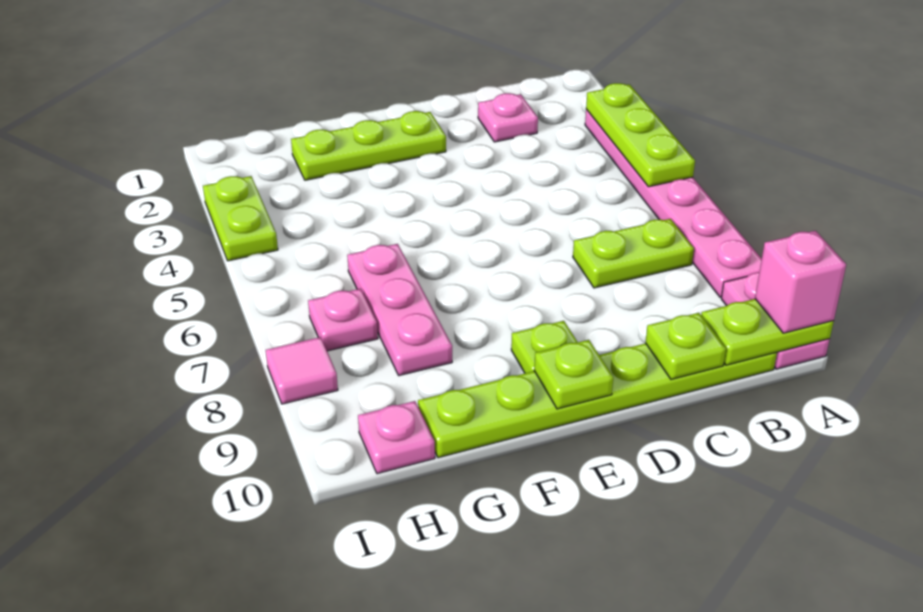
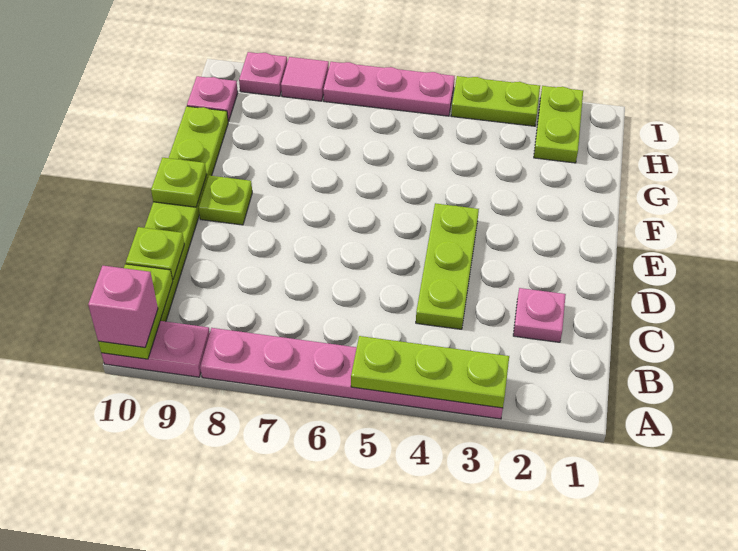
lime plate B7:C7 level 1 -> lime plate H2:I2 level 1
lime plate E2:G2 level 1 -> lime plate C4:E4 level 1
pink plate G6:G8 level 1 -> pink plate I5:I7 level 1
pink plate H7 level 1 -> pink plate I9 level 1

